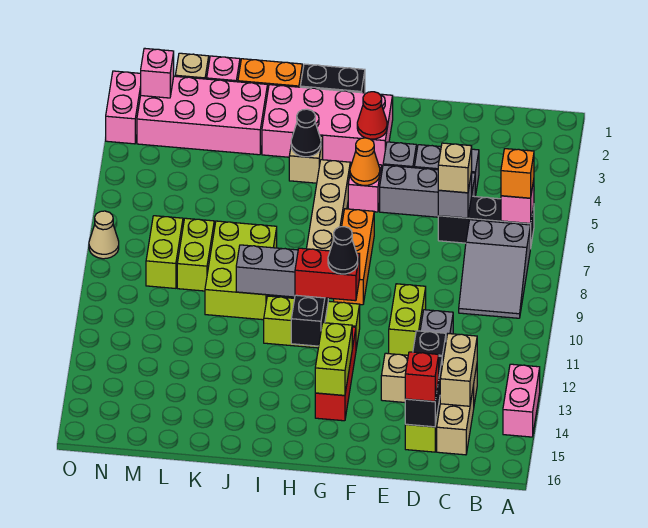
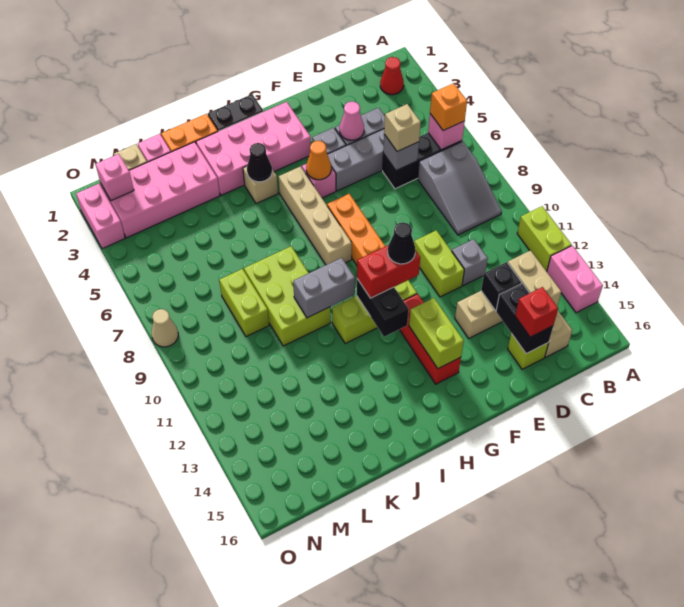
none -> pink cone E4 level 2
red cone G3 level 2 -> red cone B2 level 1
lime brick M8:M9 level 1 -> lime brick A11:A12 level 1

